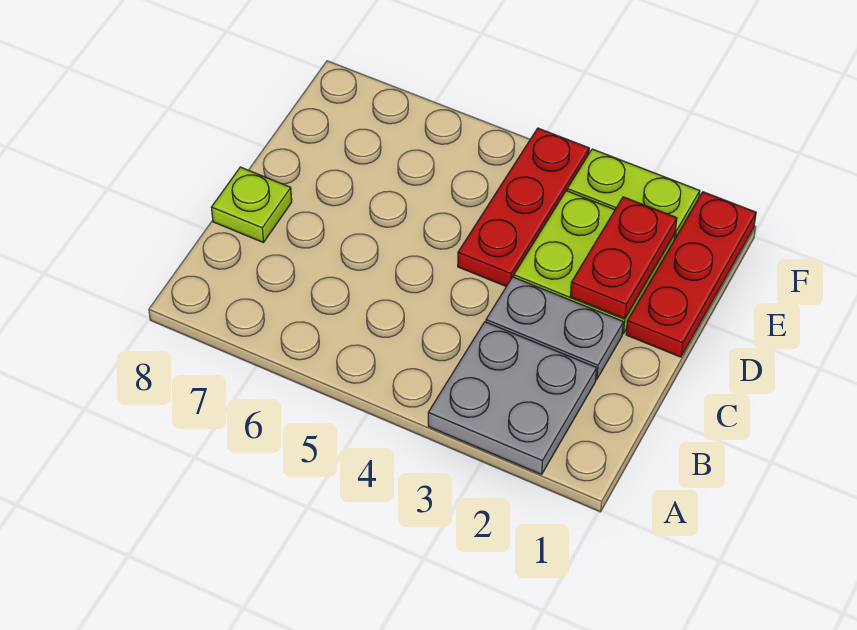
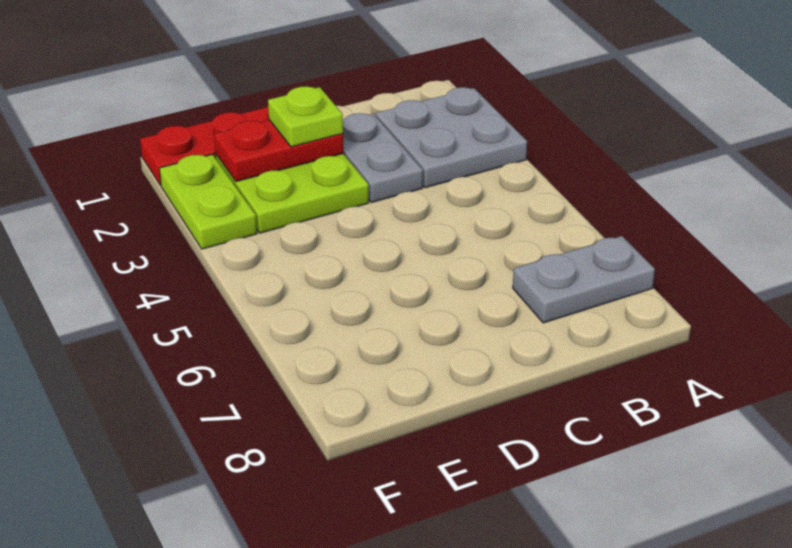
none -> grey plate A7:B7 level 1
lime plate C8 level 1 -> lime plate D2 level 3
red plate D4:F4 level 1 -> none

